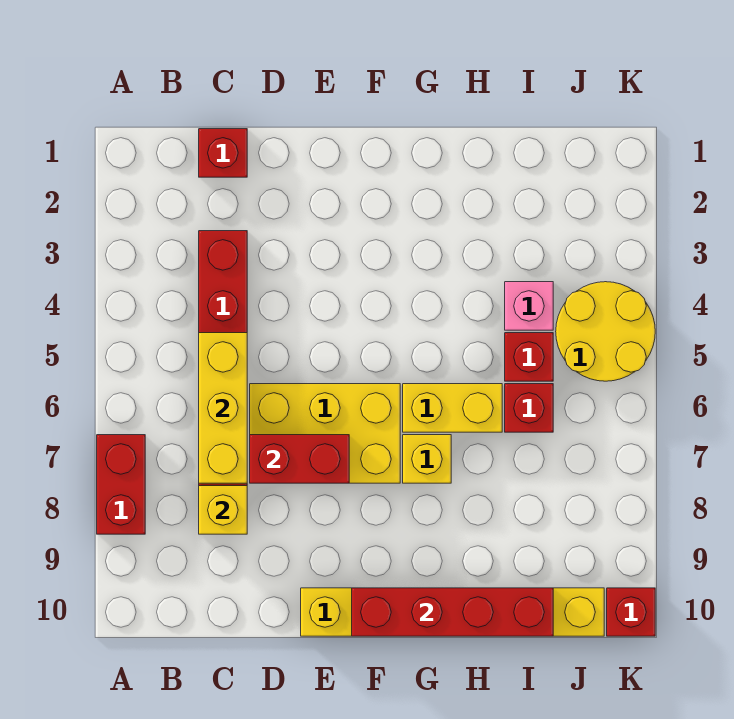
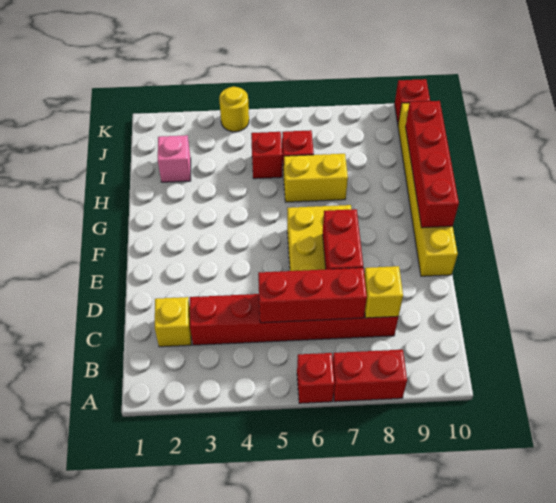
red brick C1 level 1 -> red brick A6 level 1
yellow brick C5:C7 level 2 -> red brick C5:C7 level 2
yellow brick G6:H6 level 1 -> yellow brick H6:H7 level 1
yellow brick G7 level 1 -> yellow brick C2 level 1
pink brick I4 level 1 -> pink brick I2 level 1
yellow round brick J4:K5 level 1 -> yellow round brick K4 level 1

